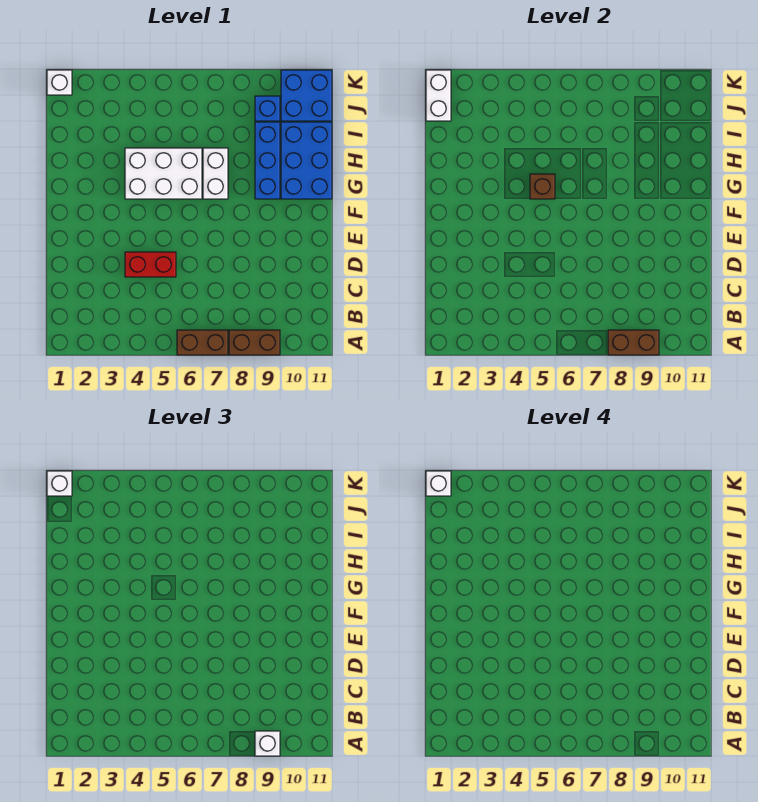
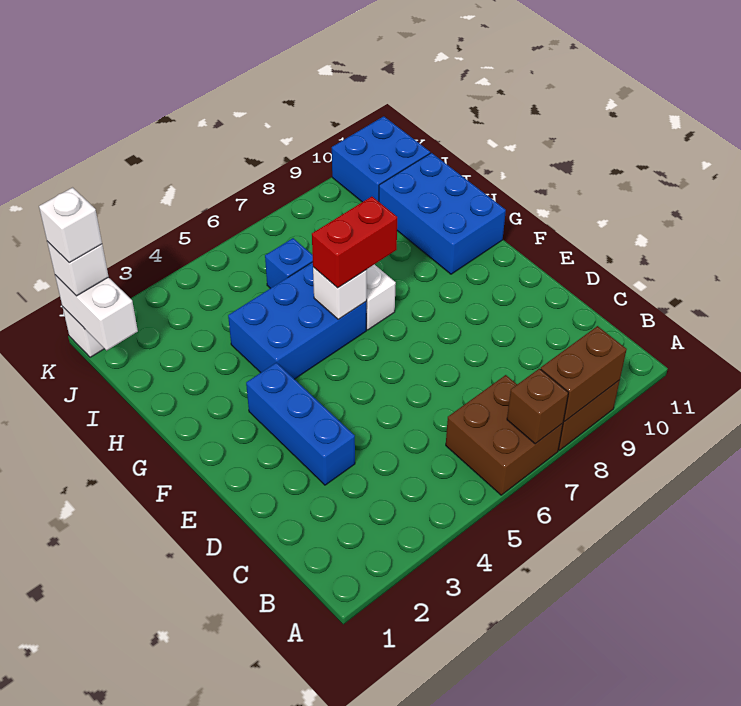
brown brick A6:A7 level 1 -> brown brick A6:B7 level 1
white brick A9 level 3 -> white brick G6 level 2
red brick D4:D5 level 1 -> red brick G6:G7 level 3
white brick G4:H6 level 1 -> blue brick G4:H6 level 1
brown brick G5 level 2 -> brown brick A7 level 2
blue brick G9:I9 level 1 -> blue brick D3:F3 level 1
blue brick J9 level 1 -> blue brick I6 level 1

